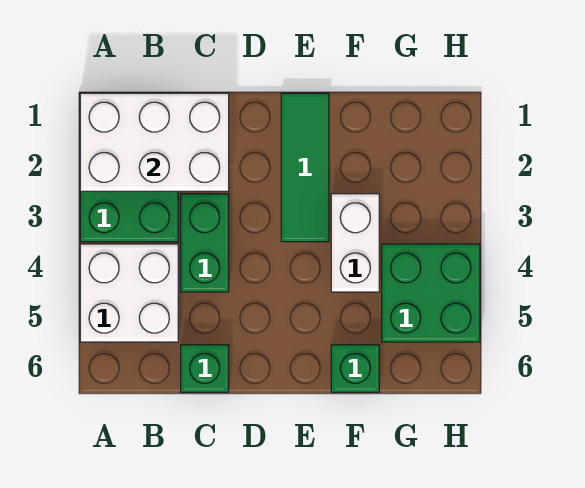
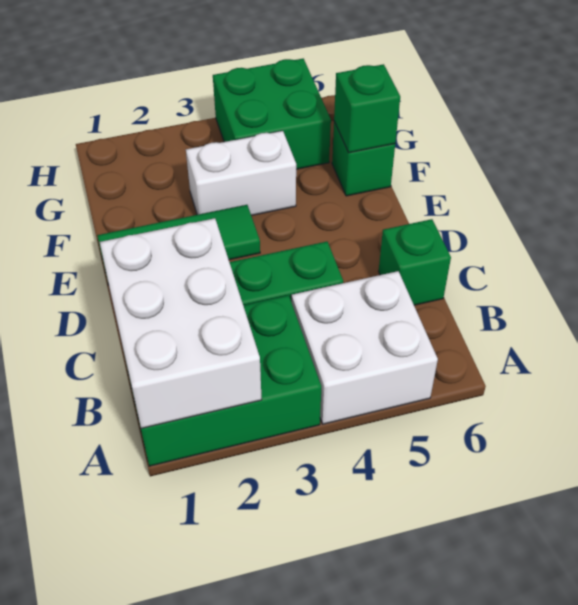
none -> green brick F6 level 2

